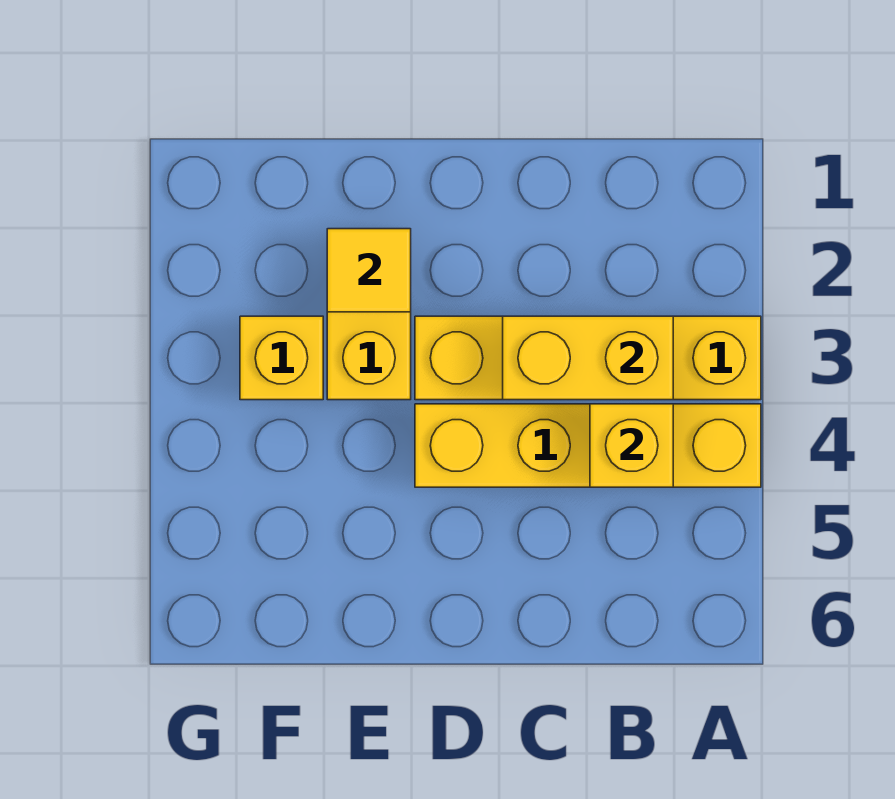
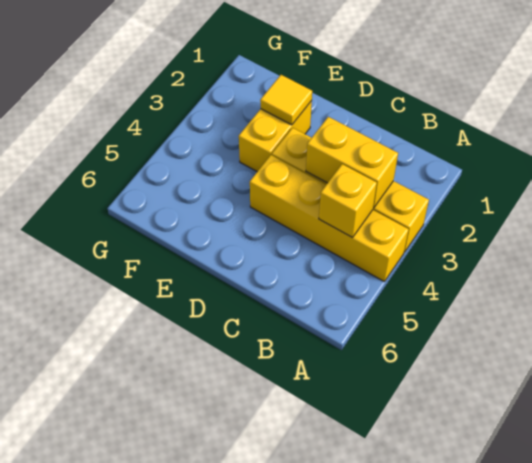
yellow brick F3 level 1 -> none

